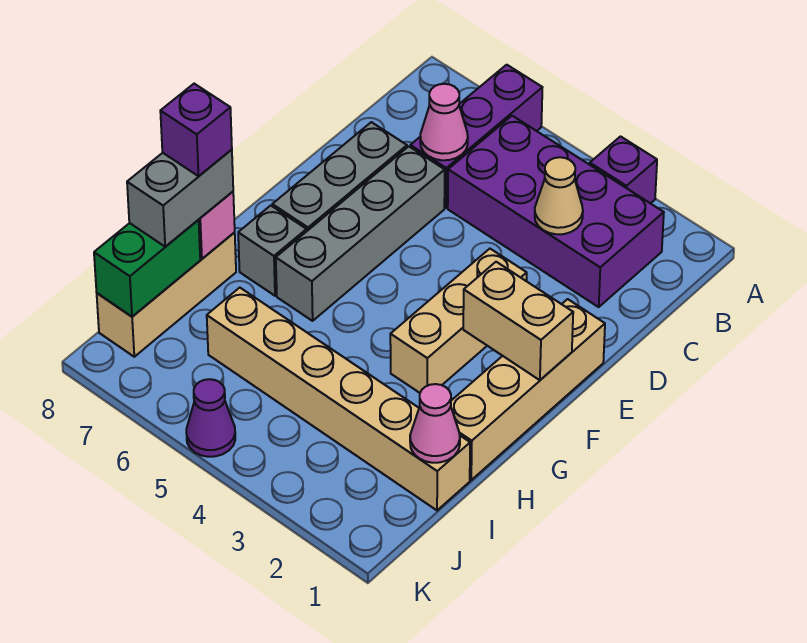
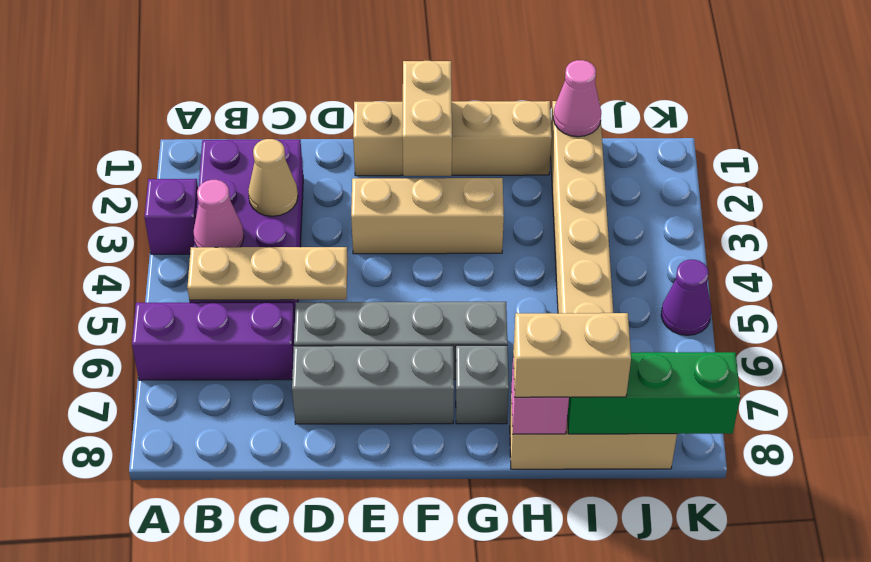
none -> tan plate B5:D5 level 2
pink cone C6 level 2 -> pink cone B4 level 2
grey brick H8:I8 level 3 -> tan brick H8:I8 level 3
purple brick H8 level 4 -> none
green brick I8:J8 level 2 -> green brick I8:K8 level 2

